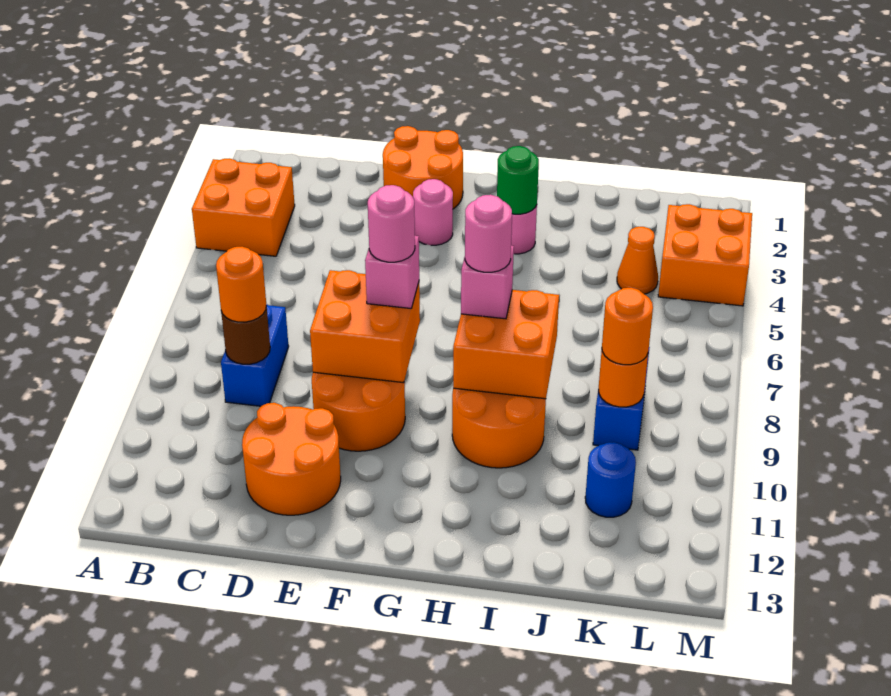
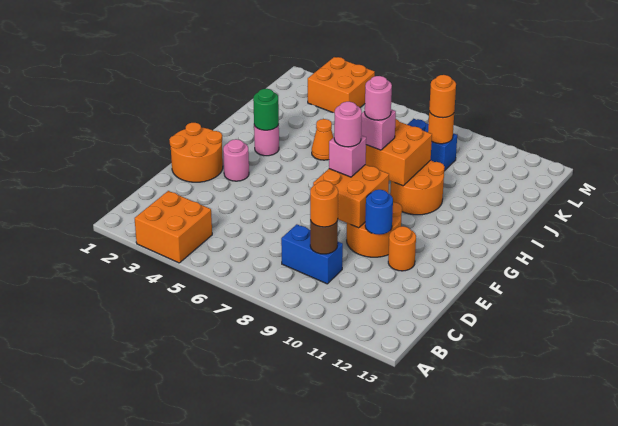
orange round brick D11:E12 level 1 -> orange round brick E11 level 1
orange cone K4 level 1 -> orange cone I5 level 1
blue round brick K11 level 1 -> blue round brick E10 level 2

